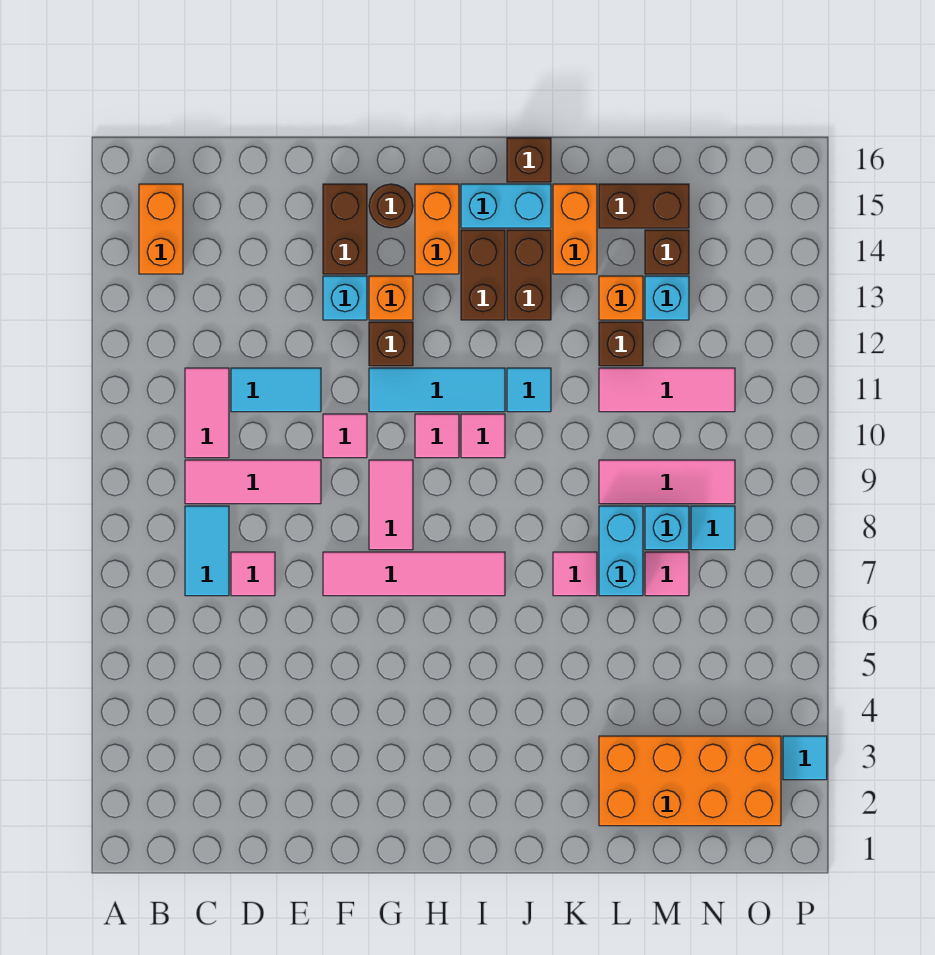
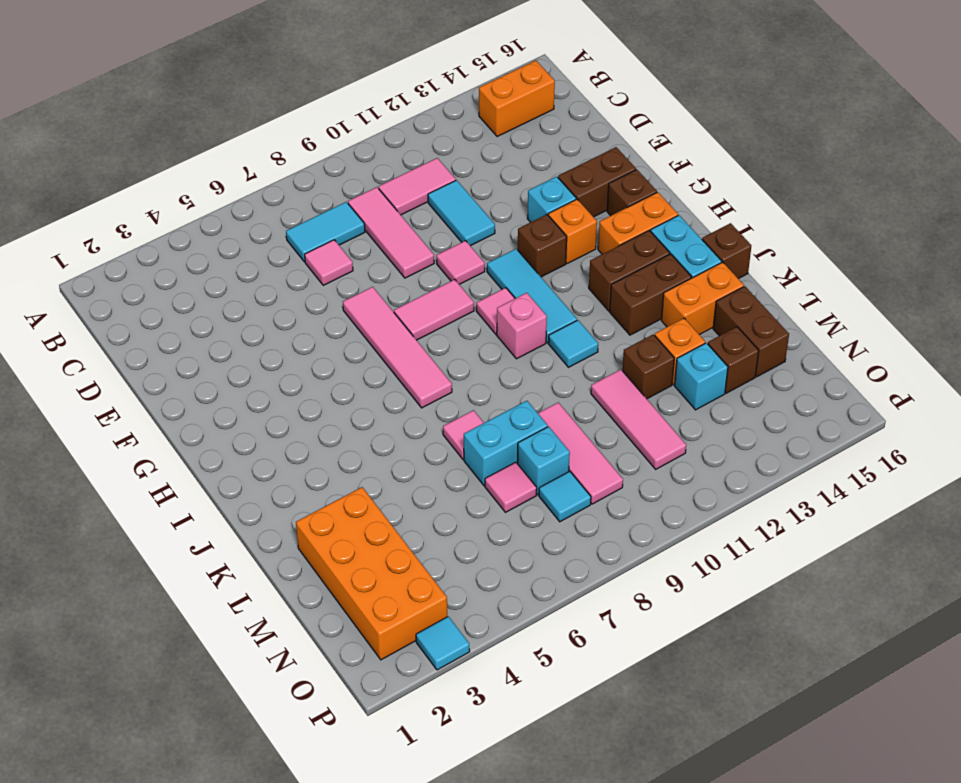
brown round brick G15 level 1 -> brown brick G15 level 1
pink tile I10 level 1 -> pink brick I10 level 1

